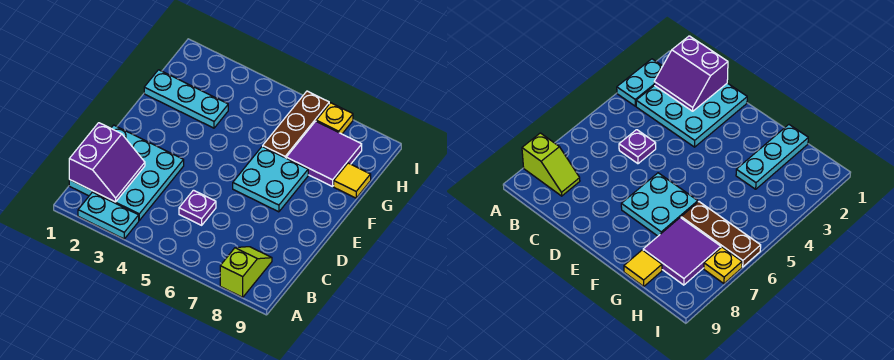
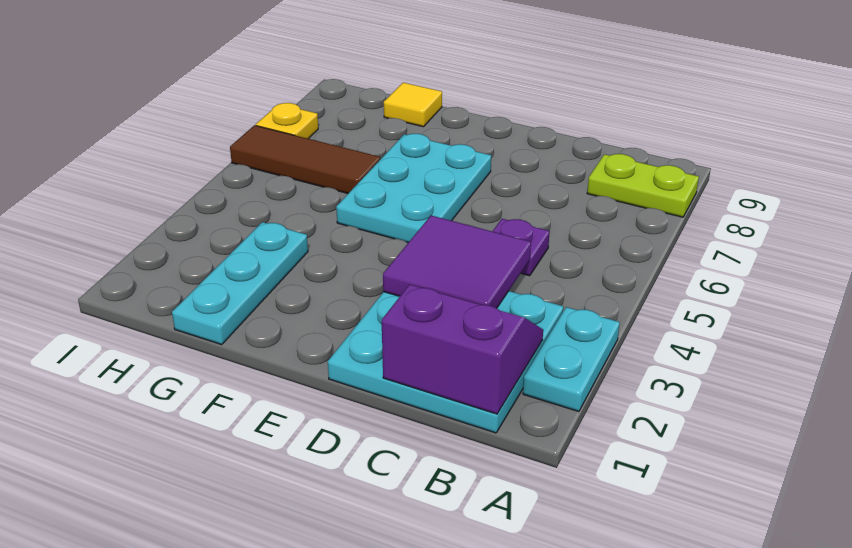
lime slope A8:B8 level 1 top A -> lime plate A8:B8 level 1
cyan plate E6:F7 level 1 -> cyan plate E5:F7 level 1
brown plate G6:I6 level 1 -> brown tile G6:I6 level 1
purple tile G7:H8 level 1 -> purple tile C3:D4 level 2

